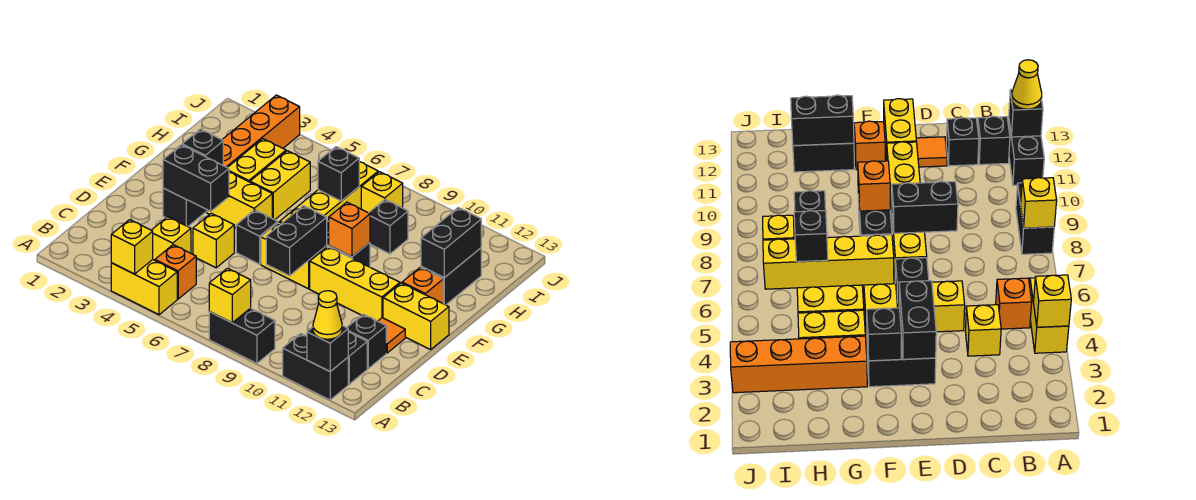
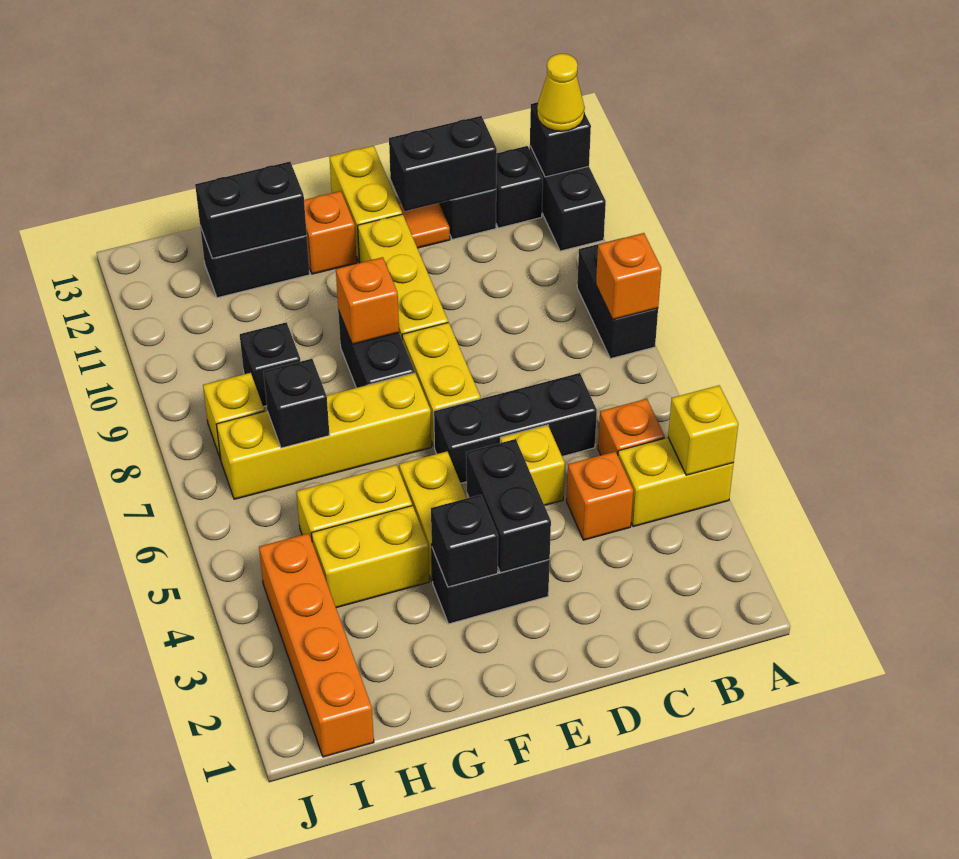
yellow brick A4:A5 level 1 -> yellow brick A4:B4 level 1
yellow brick A8 level 2 -> orange brick A8 level 2
yellow brick C4 level 1 -> orange brick C4 level 1
black brick D8:E8 level 2 -> black brick C12:D12 level 2
black brick E6 level 1 -> black brick C6:E6 level 1
orange brick G3:J3 level 1 -> orange brick I1:I4 level 1

